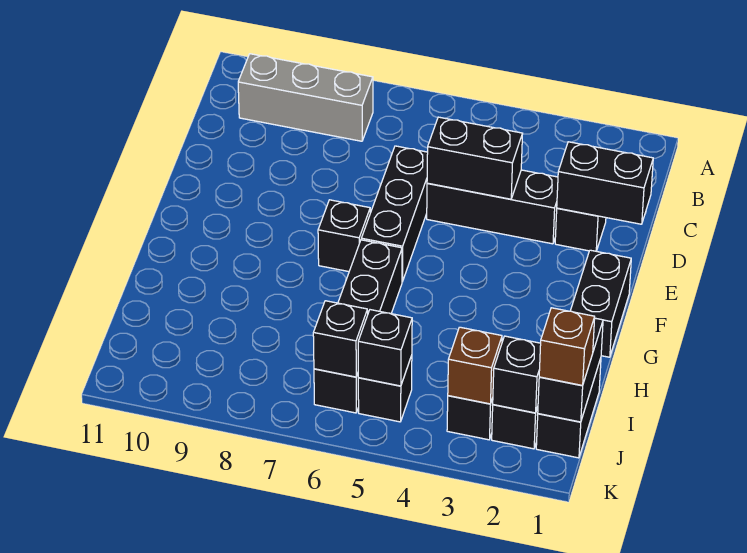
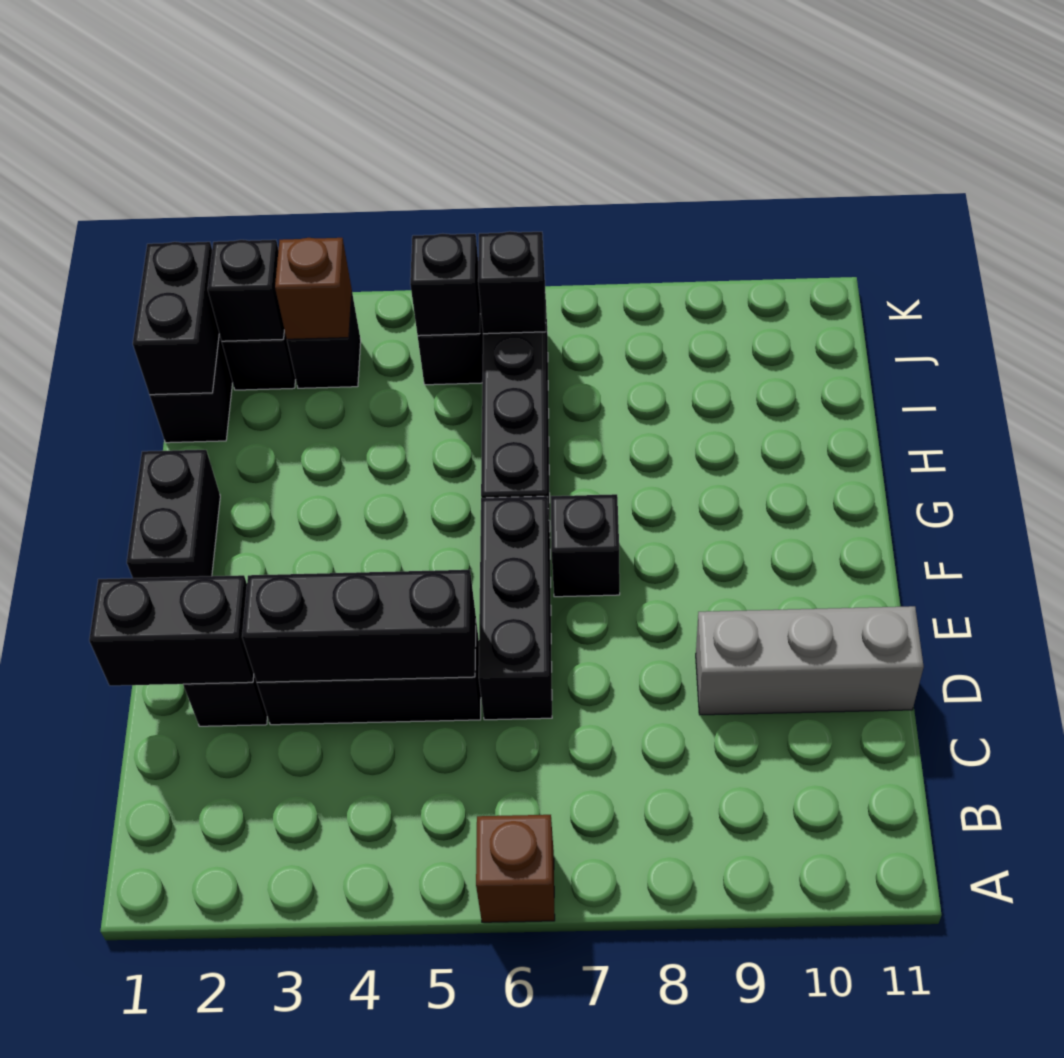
grey brick B8:B10 level 1 -> grey brick D9:D11 level 1
black brick D4:D5 level 2 -> black brick D3:D5 level 2
brown brick J1 level 3 -> brown brick A6 level 1

